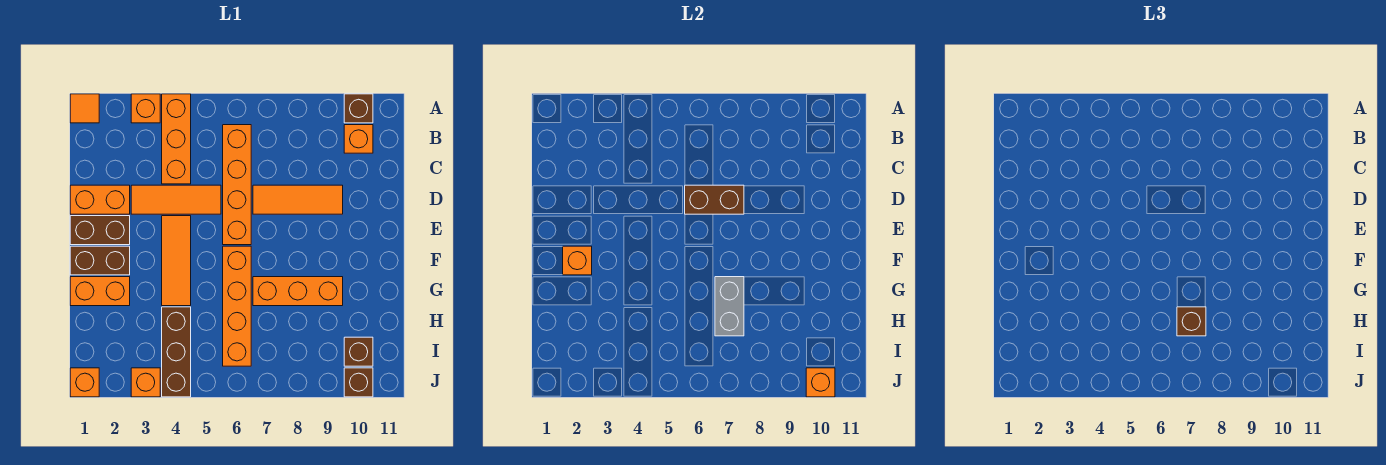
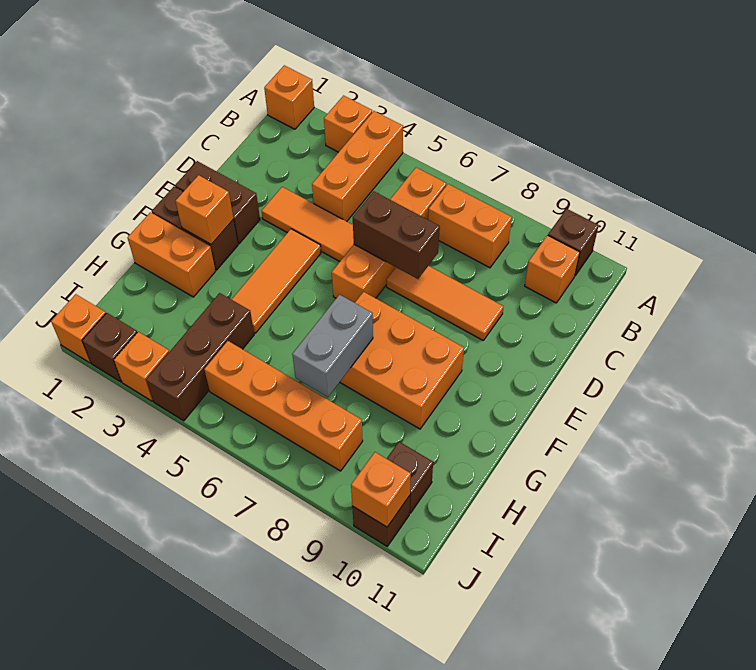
orange tile A1 level 1 -> orange brick A1 level 1
orange brick D1:D2 level 1 -> orange brick B7:B8 level 1
orange brick F6:I6 level 1 -> orange brick I5:I8 level 1
orange brick G7:G9 level 1 -> orange brick F7:G9 level 1
brown brick H7 level 3 -> brown brick J2 level 1

